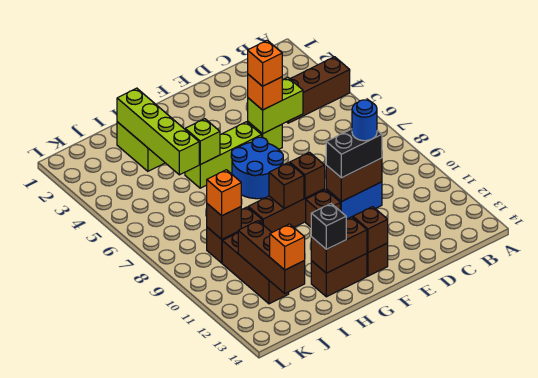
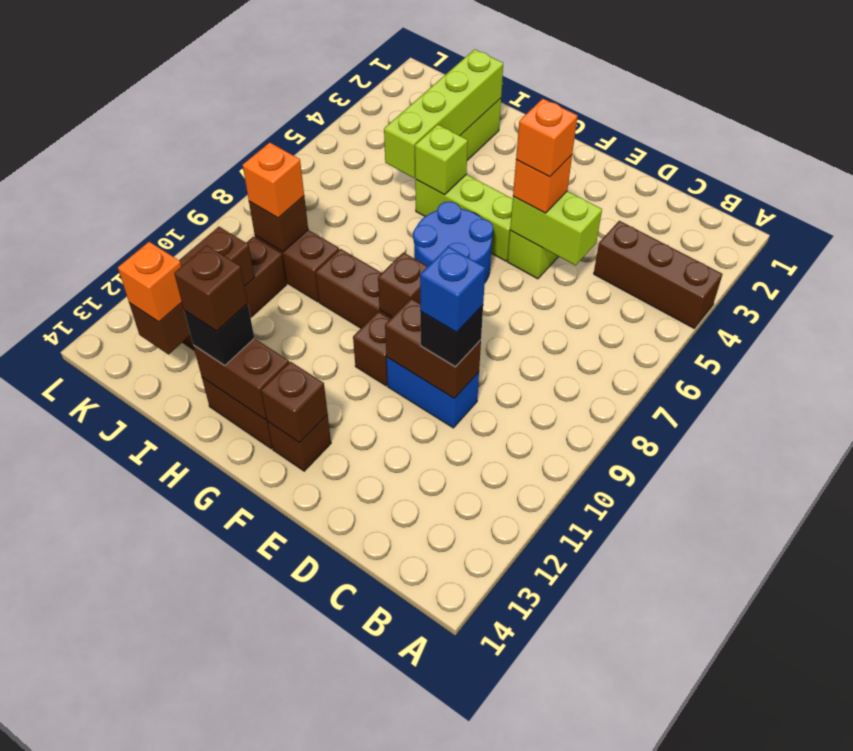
black brick D10:E10 level 3 -> black brick D10 level 3
blue round brick D10 level 4 -> blue brick D10 level 4
brown brick G9 level 2 -> brown brick H13 level 4

